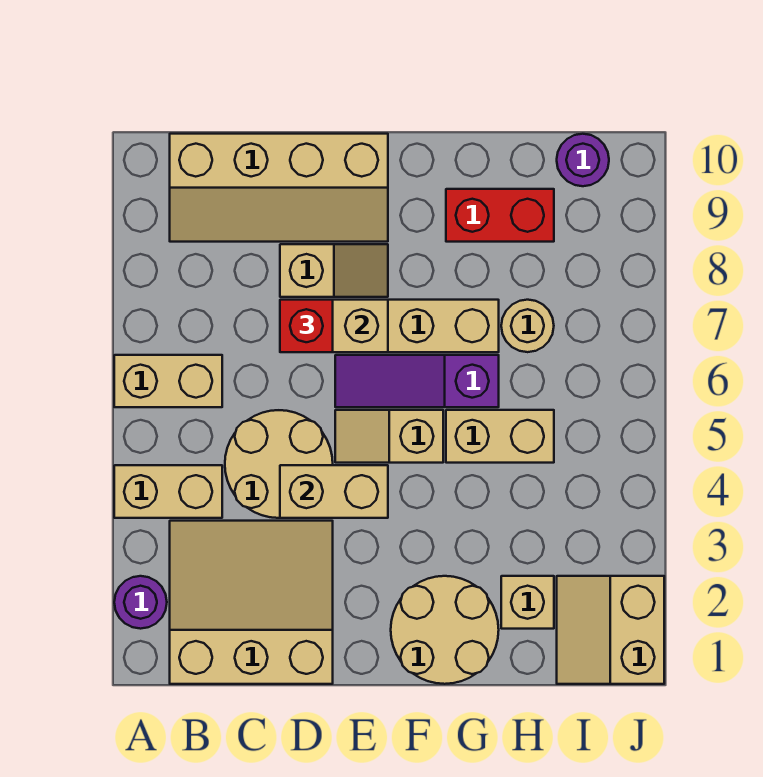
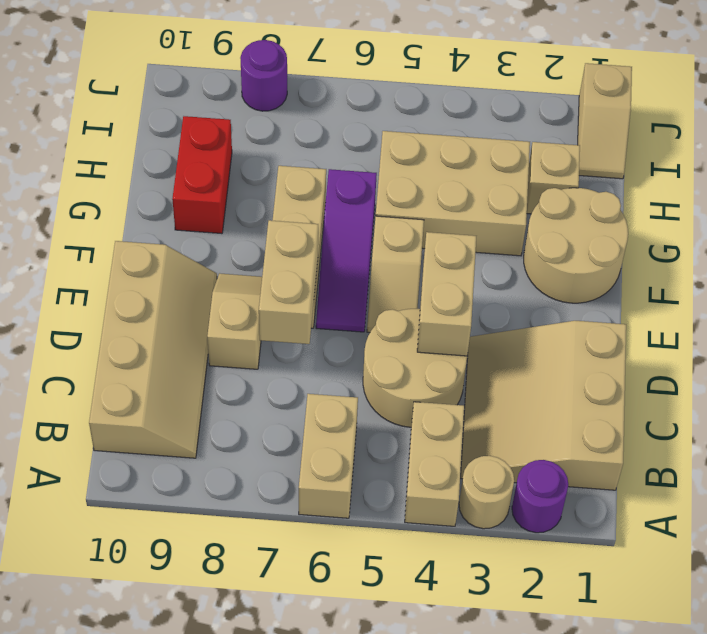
red brick D7 level 3 -> none
tan brick G5:H5 level 1 -> tan brick G3:H5 level 1
tan round brick H7 level 1 -> tan round brick A3 level 1
tan slope I1:J2 level 1 top J -> tan slope I1:J1 level 1 top J
purple round brick I10 level 1 -> purple round brick J8 level 1

